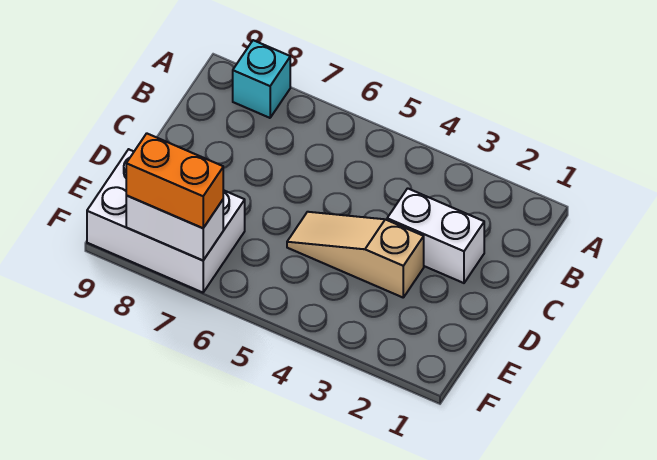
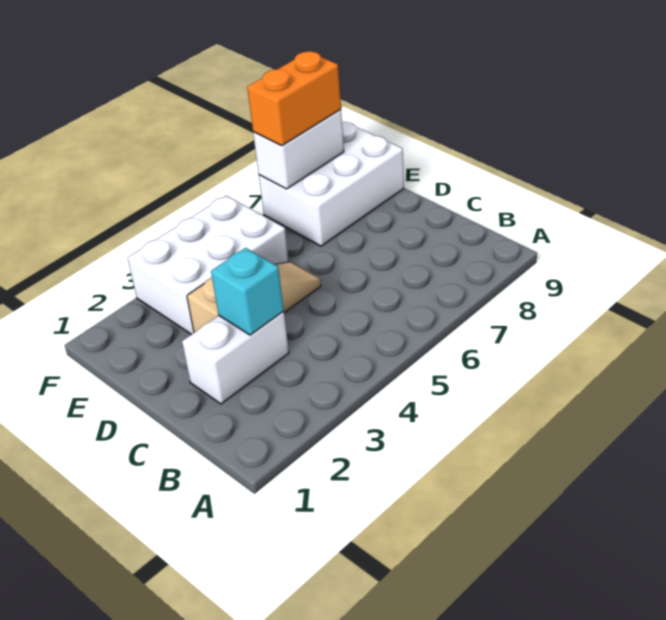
cyan brick A8 level 1 -> cyan brick C3 level 2
none -> white brick E3:F5 level 1

